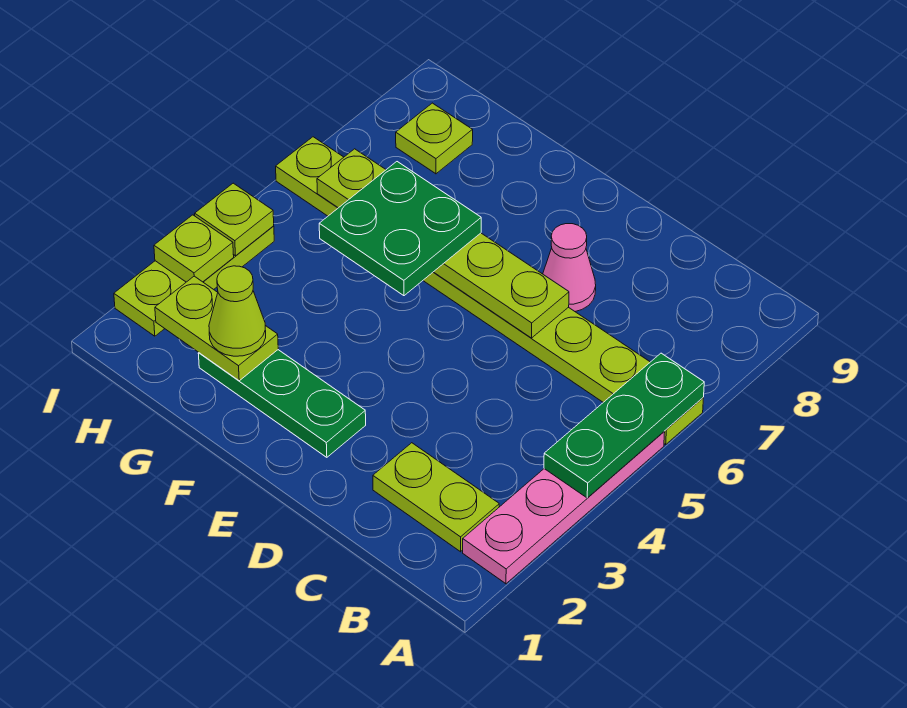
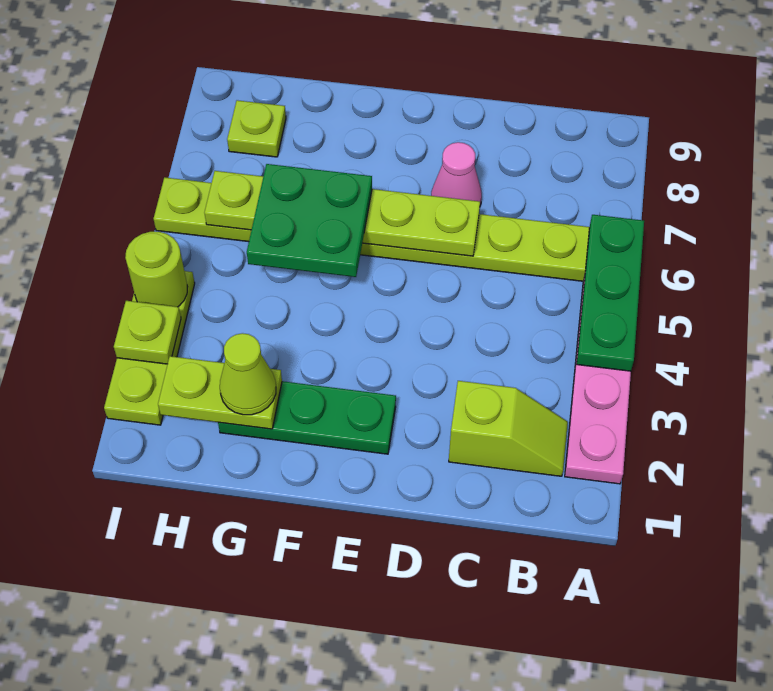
lime plate B2:C2 level 1 -> lime slope B2:C2 level 1 top C
lime plate I4 level 2 -> lime round brick I4 level 2

